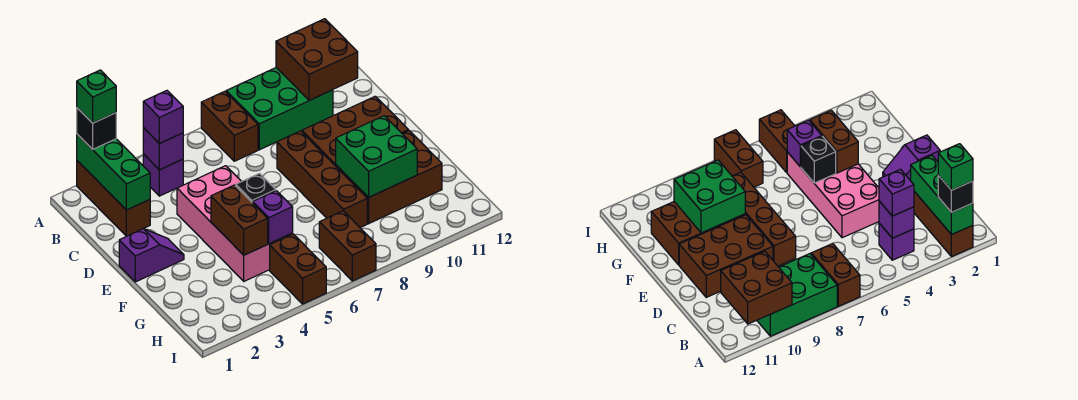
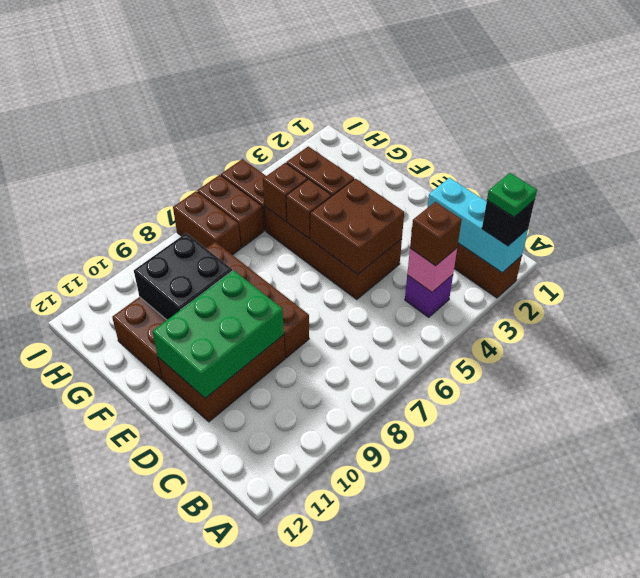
green brick A2:C2 level 2 -> cyan brick A2:C2 level 2
green brick A2 level 4 -> green plate A2 level 4
brown brick A7:B7 level 1 -> brown brick H6:I6 level 1
green brick A8:B10 level 1 -> green brick D9:E11 level 2
brown brick A10:B11 level 2 -> brown brick D4:E5 level 2
purple brick B4 level 2 -> pink brick B4 level 2
purple brick B4 level 3 -> brown brick B4 level 3
pink brick D4:G5 level 1 -> brown brick D4:G5 level 1
purple slope E1:E2 level 1 top 1 -> none
black brick F5 level 2 -> brown brick F5 level 2
green brick F9:G10 level 2 -> black brick F9:G10 level 2
purple brick G5 level 2 -> brown brick G5 level 2

